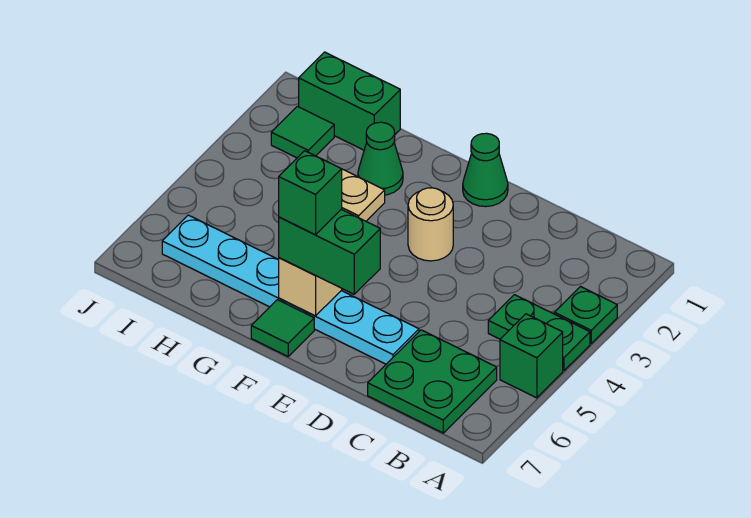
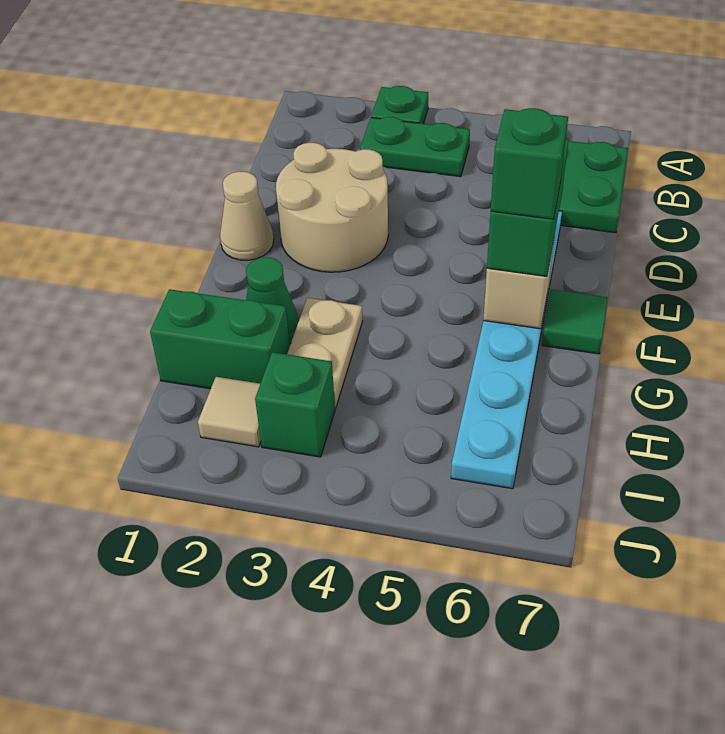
green plate A4:B4 level 1 -> green plate B3:B4 level 1
green brick A5 level 1 -> green brick I3 level 1
green cone E1 level 1 -> tan cone E1 level 1
tan round brick E3 level 1 -> tan round brick D2:E3 level 1
green brick H1:I1 level 1 -> green brick H1:H2 level 1
green tile I2 level 1 -> tan tile I2 level 1

